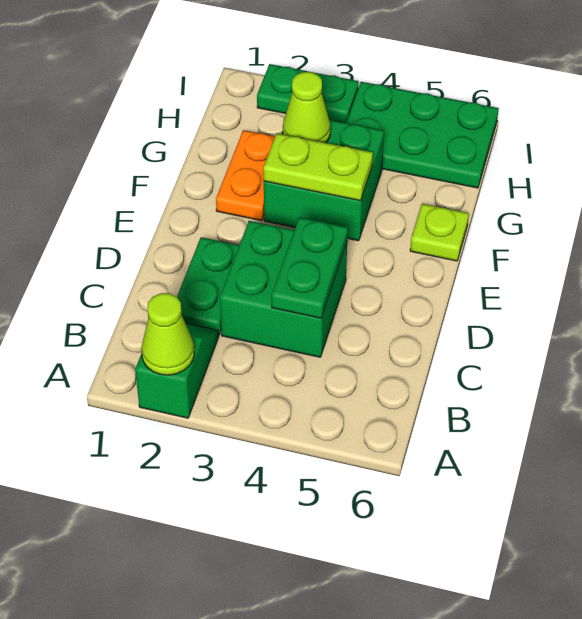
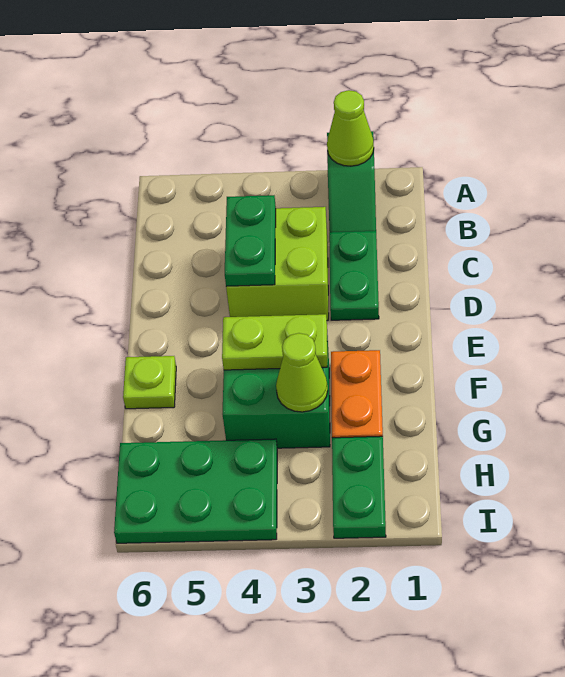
green brick C3:D4 level 1 -> lime brick C3:D4 level 1
green plate I2:I3 level 1 -> green plate H2:I2 level 1

